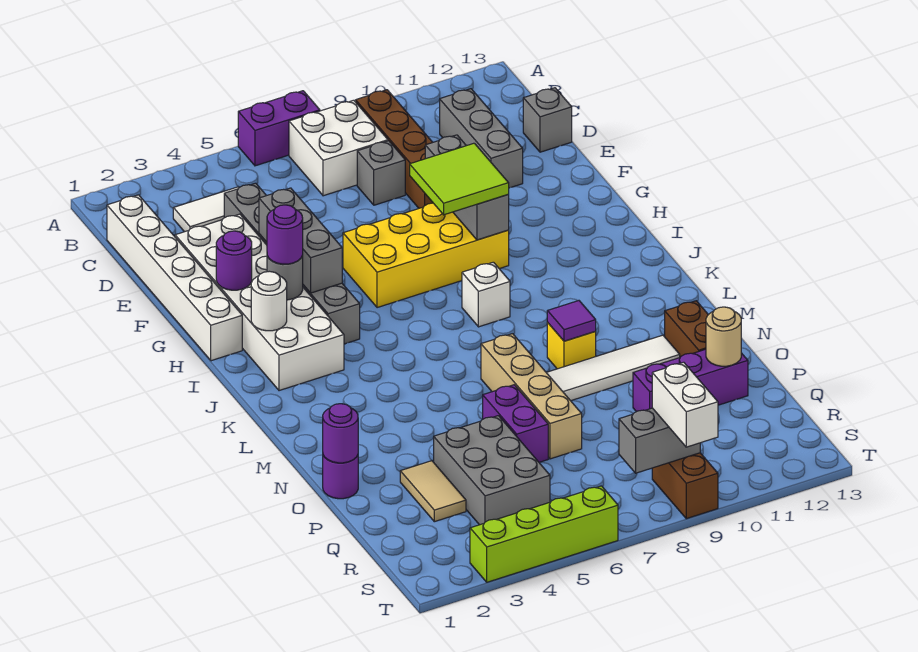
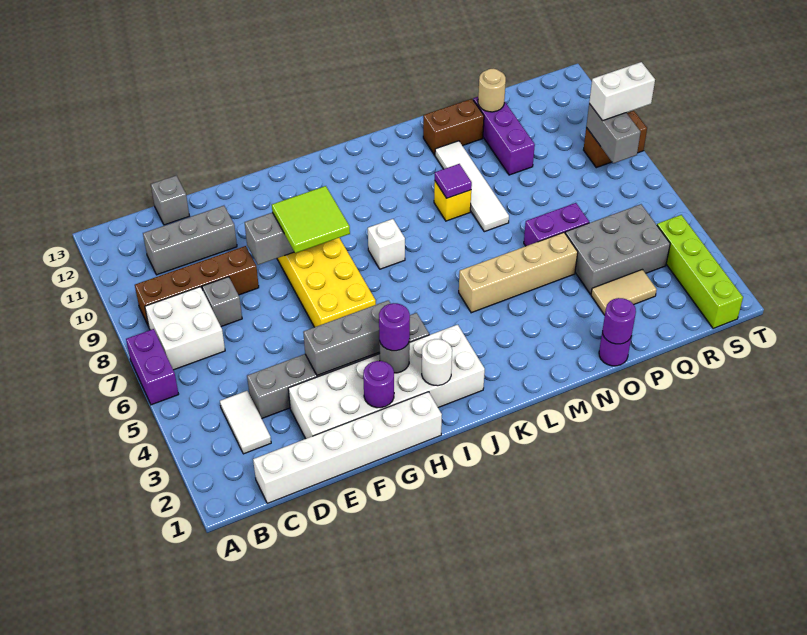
tan brick M7:P7 level 1 -> tan brick L5:O5 level 1
lime brick T3:T6 level 1 -> lime brick S1:S4 level 1

